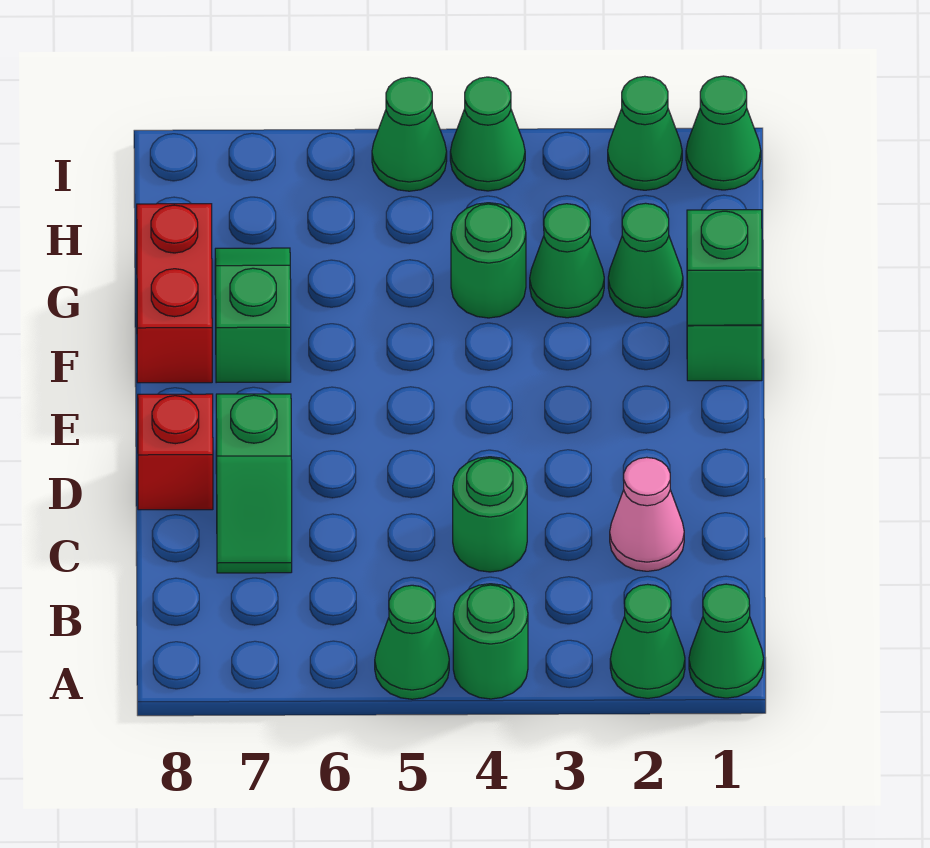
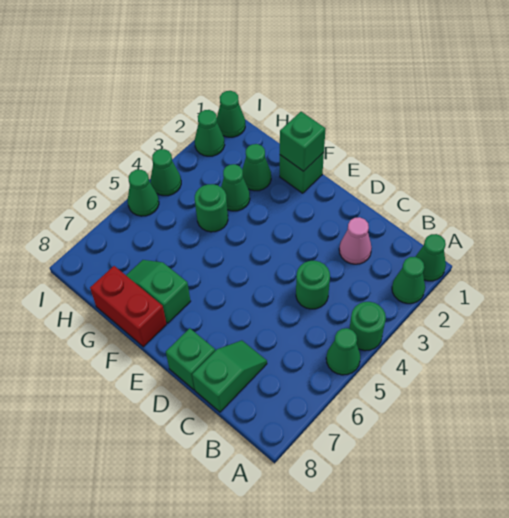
green slope C7:D7 level 1 top D -> green slope C7:C8 level 1 top 8
red brick D8 level 1 -> green brick D8 level 1

